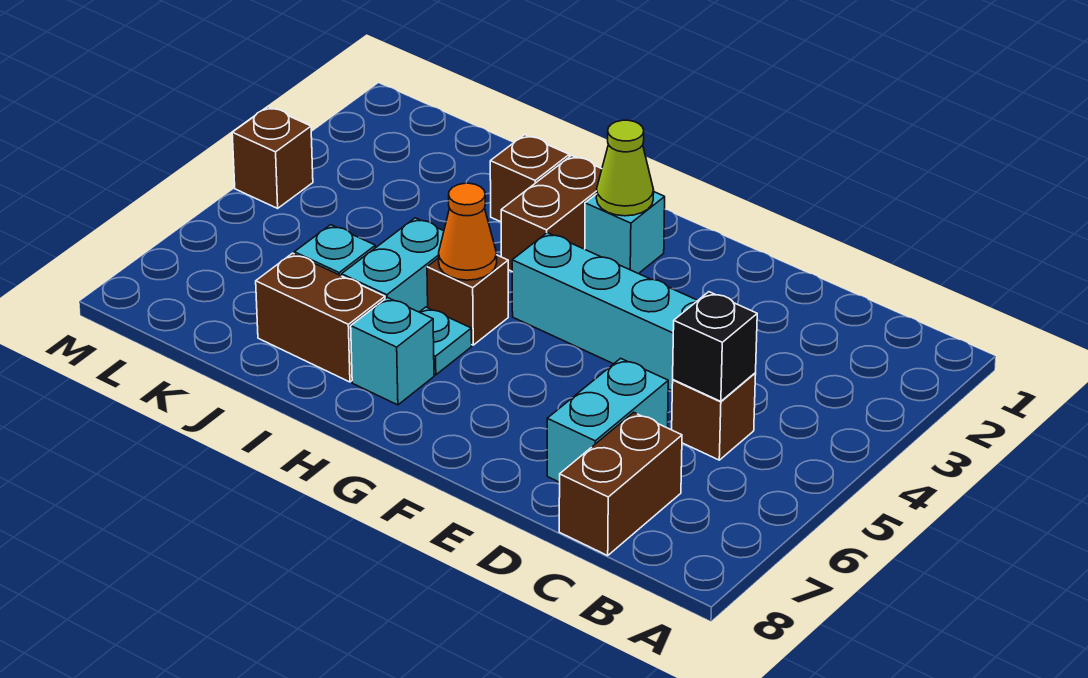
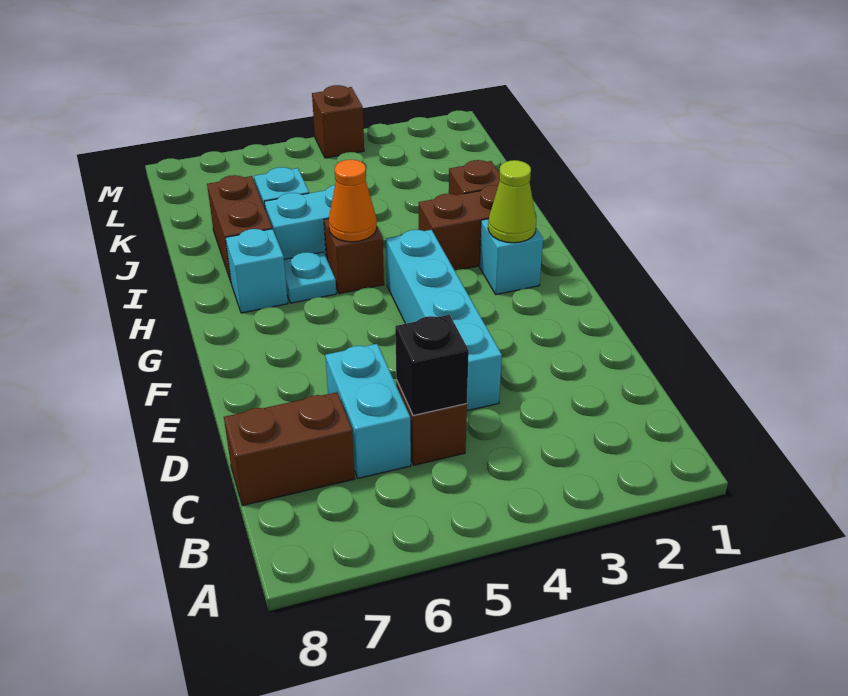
cyan brick D6:D7 level 1 -> cyan brick C6:D6 level 1

